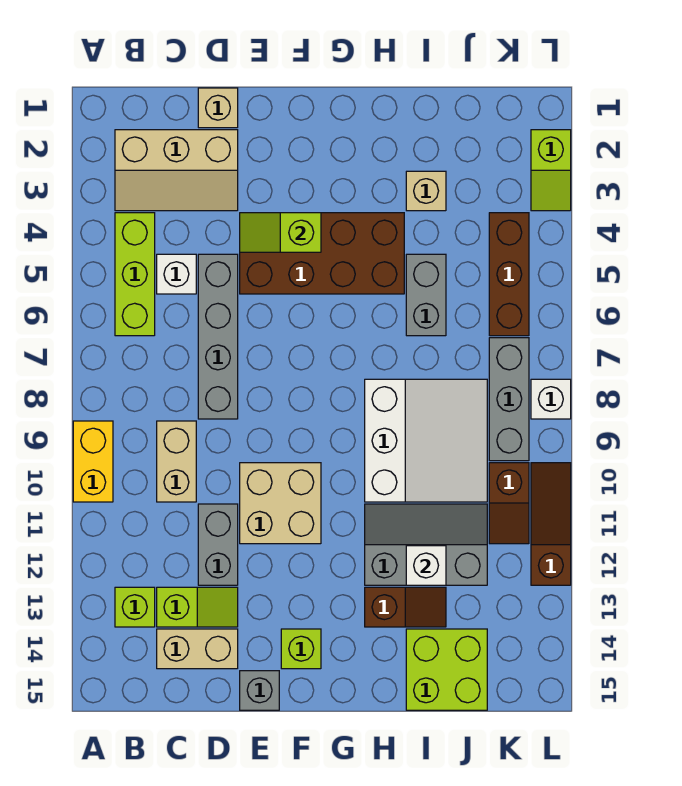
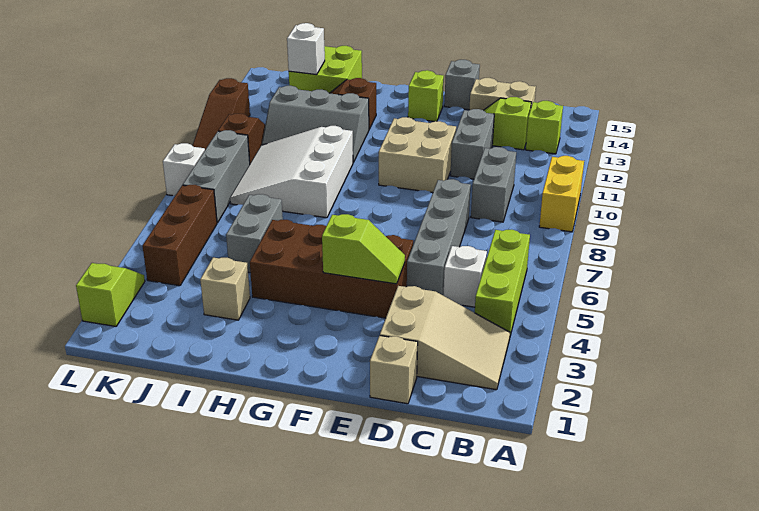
tan slope B2:D3 level 1 top 2 -> tan slope B2:D3 level 1 top D
tan brick C9:C10 level 1 -> grey brick C9:C10 level 1
white brick I12 level 2 -> white brick J14 level 2

